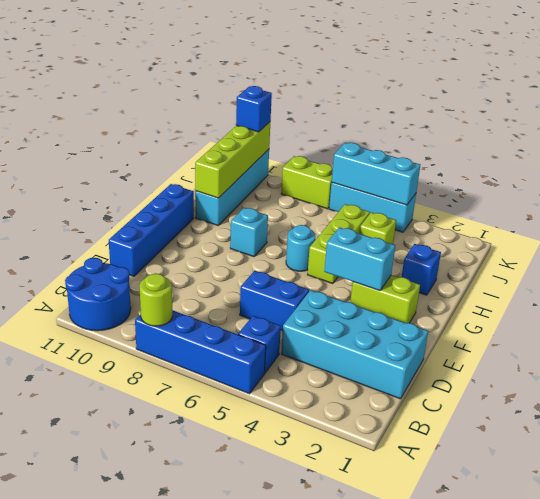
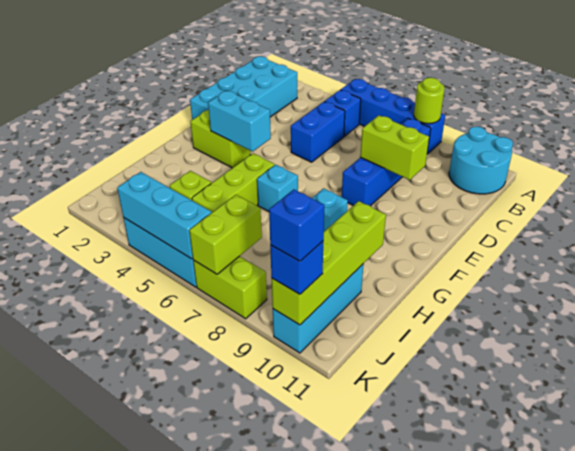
blue round brick A10:B11 level 1 -> cyan round brick A10:B11 level 1
cyan brick C1:D4 level 1 -> cyan brick B1:E2 level 1
blue brick D5:D6 level 1 -> blue brick C5:D5 level 1
none -> lime brick D8:D9 level 2
blue brick D11:G11 level 1 -> blue brick B8:E8 level 1
cyan round brick G6 level 1 -> cyan brick G6 level 1
blue brick H2 level 1 -> blue brick K10 level 4
cyan brick H10:K10 level 1 -> cyan brick I10:K10 level 1
none -> lime brick J7:K7 level 2

